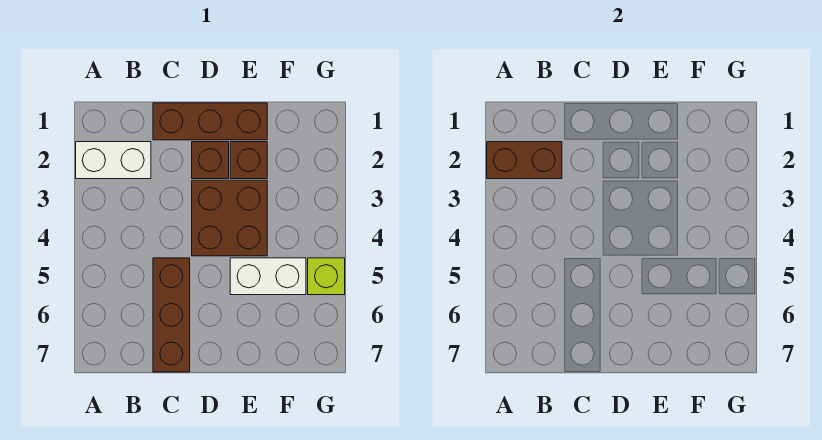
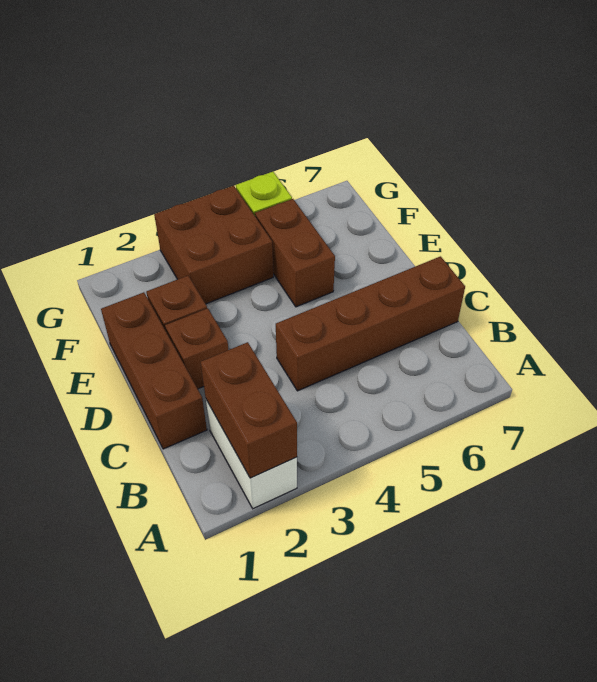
brown brick C5:C7 level 1 -> brown brick C4:C7 level 1
brown brick D3:E4 level 1 -> brown brick F3:G4 level 1
white brick E5:F5 level 1 -> brown brick E5:F5 level 1

